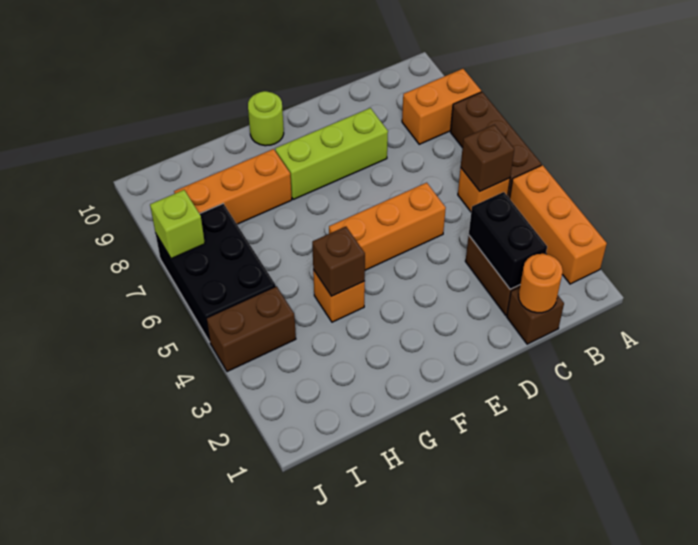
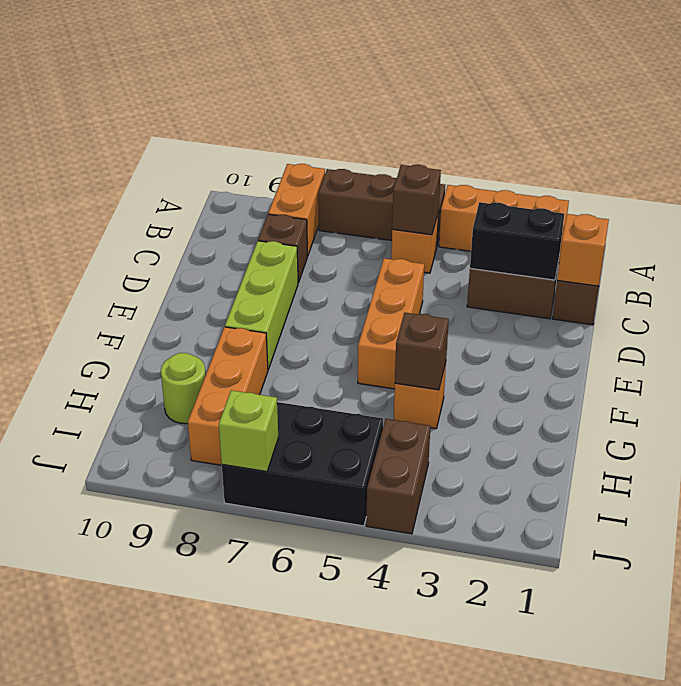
orange round brick C1 level 2 -> orange brick C1 level 2
none -> brown brick C8 level 1
lime round brick F10 level 1 -> lime round brick H9 level 1

